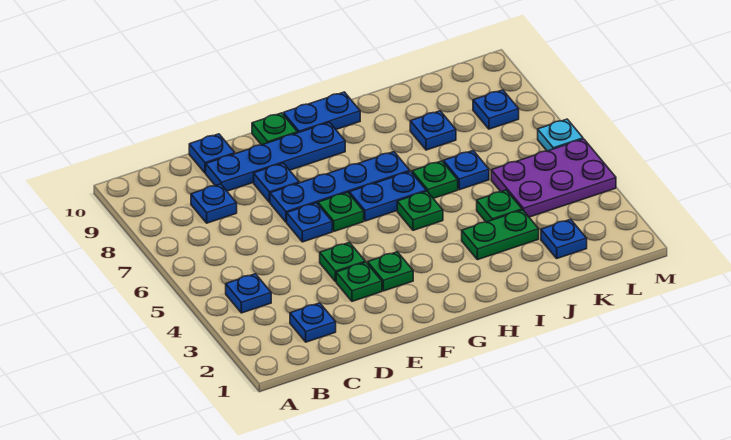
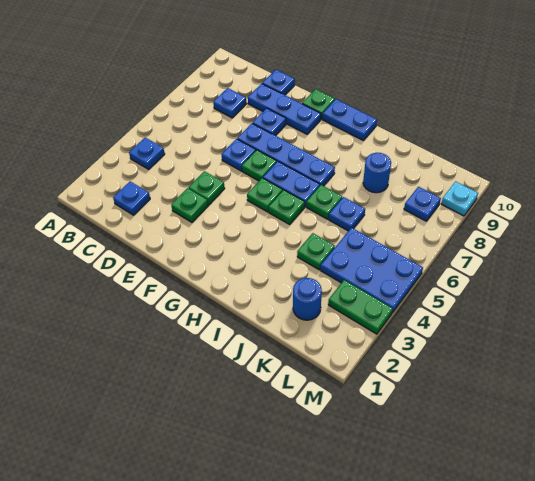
blue plate D9:G9 level 1 -> blue plate D9:F9 level 1
green plate F3 level 1 -> green plate G5 level 1
green plate I3:J3 level 1 -> green plate L3:M3 level 1
blue plate J8 level 1 -> blue round brick J8 level 1
blue plate K2 level 1 -> blue round brick K2 level 1
purple plate K4:M5 level 1 -> blue plate K4:M5 level 1
cyan plate M6 level 1 -> cyan plate M9 level 1

